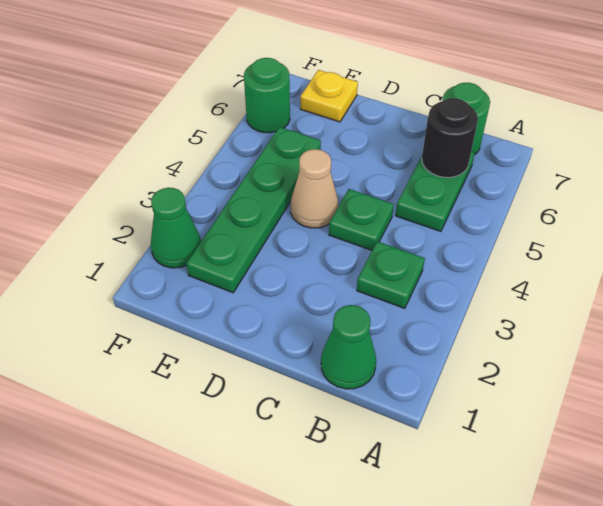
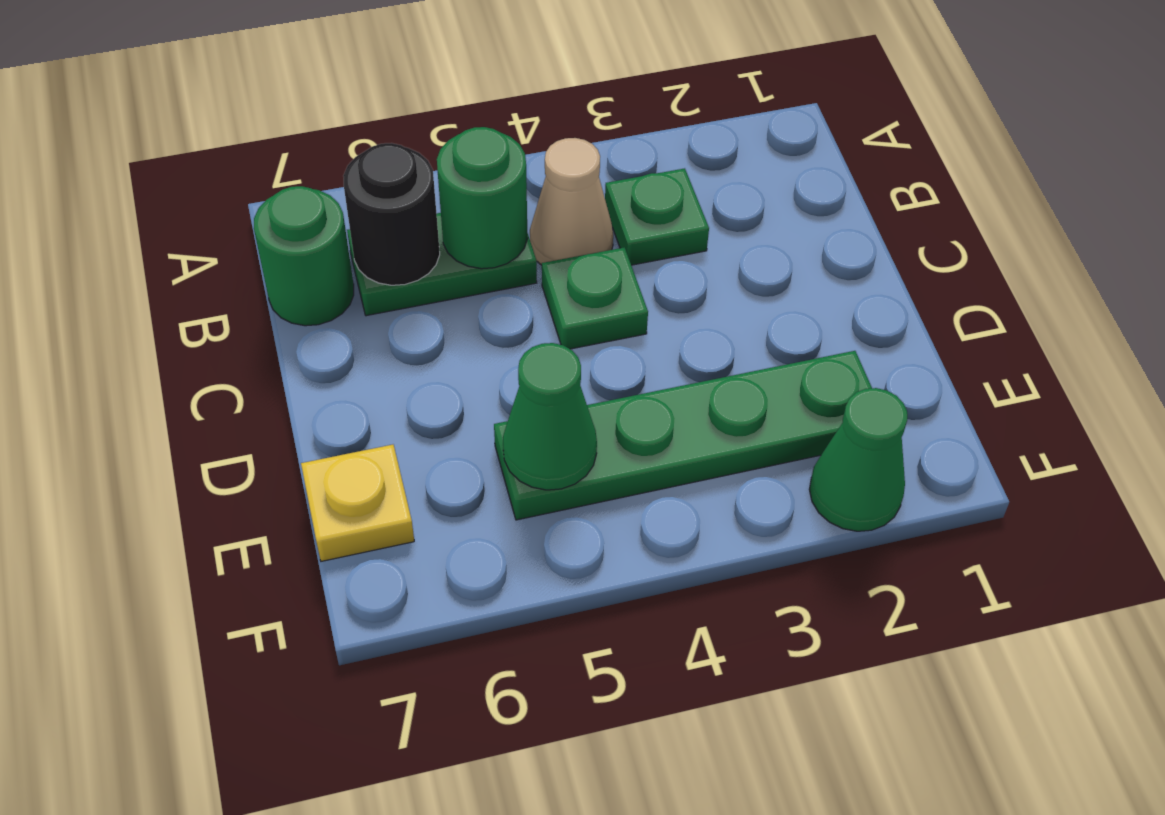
green cone B1 level 1 -> green cone E5 level 2
tan cone D4 level 1 -> tan cone B4 level 1
green round brick F6 level 1 -> green round brick B5 level 2

